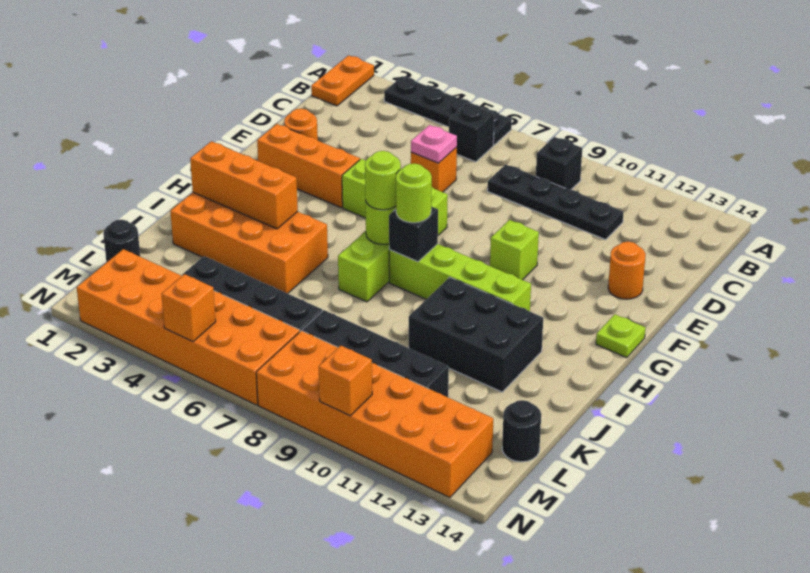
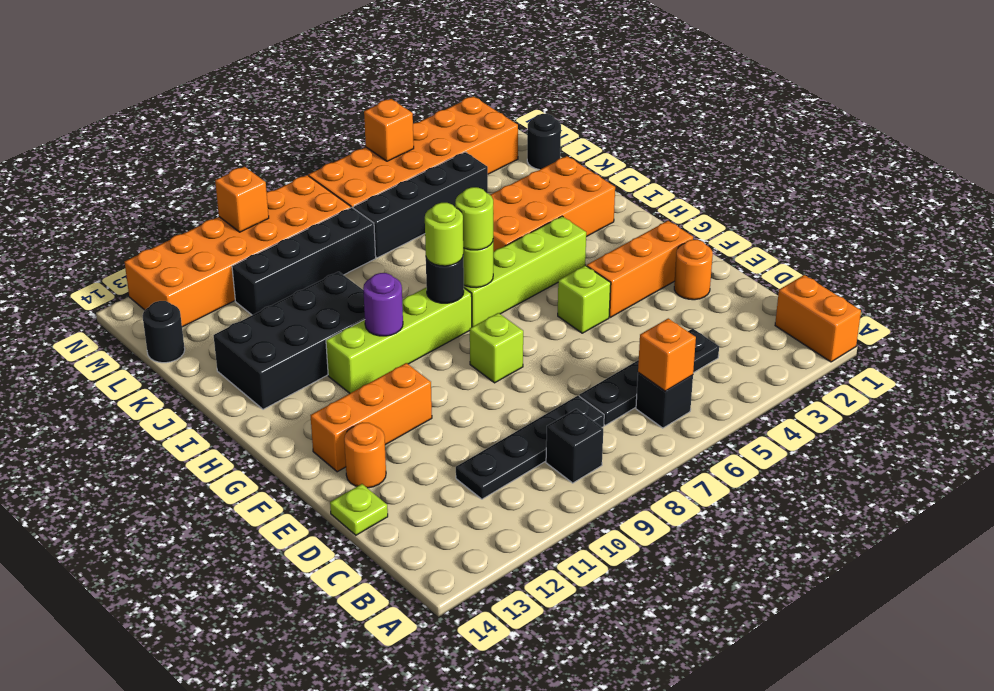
orange plate A1:B1 level 1 -> orange brick A1:B1 level 1
black plate A3:A6 level 1 -> black plate C4:C7 level 1
orange brick D6 level 1 -> orange brick B6 level 2
pink plate D6 level 2 -> none
lime brick F7:I7 level 1 -> lime brick H4:H7 level 1
lime brick F10 level 1 -> lime brick F8 level 1
lime plate G14 level 1 -> lime plate D14 level 1
black brick H8 level 2 -> black round brick H8 level 2
none -> purple round brick H10 level 2
orange brick I2:I4 level 2 -> orange brick F11:F13 level 1
black brick I10:J12 level 1 -> black brick I10:J13 level 1

